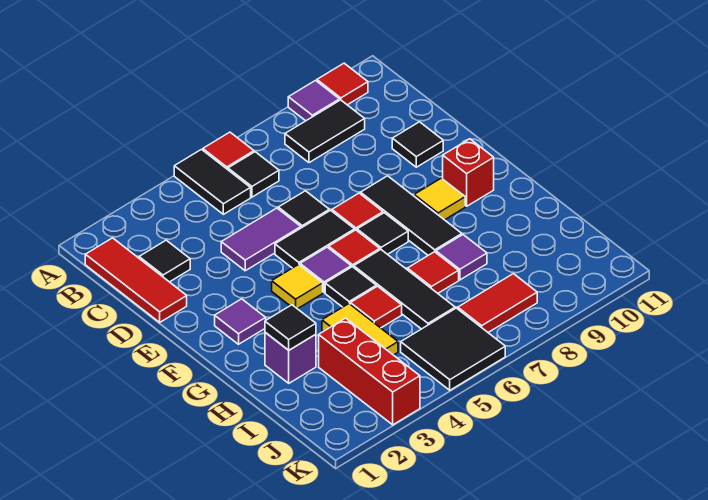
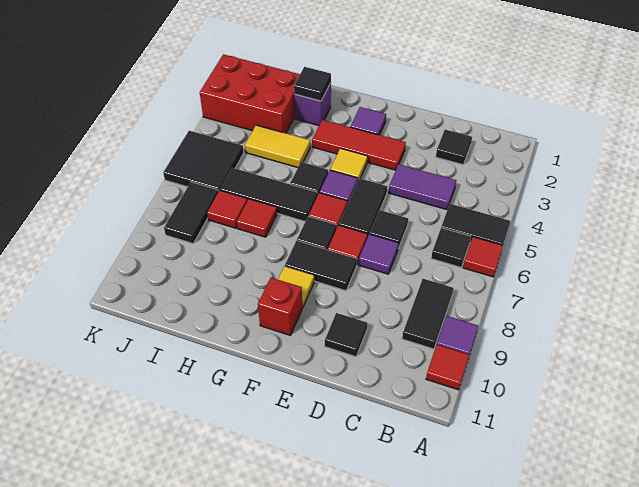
red tile B1:D1 level 1 -> red tile E3:G3 level 1
purple tile D4:D5 level 1 -> purple tile C4:D4 level 1
black tile E8:G8 level 1 -> black tile E8:F8 level 1
red tile H5 level 1 -> red tile I7 level 1
purple tile H8 level 1 -> purple tile D7 level 1
red brick I3:K3 level 1 -> red brick I2:K3 level 1
red tile J7:J8 level 1 -> black tile J7:J8 level 1

